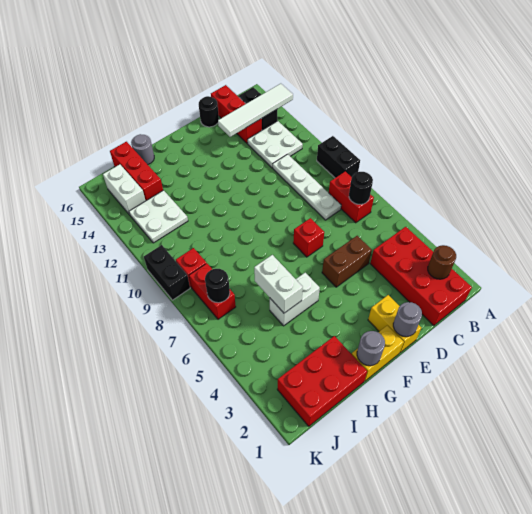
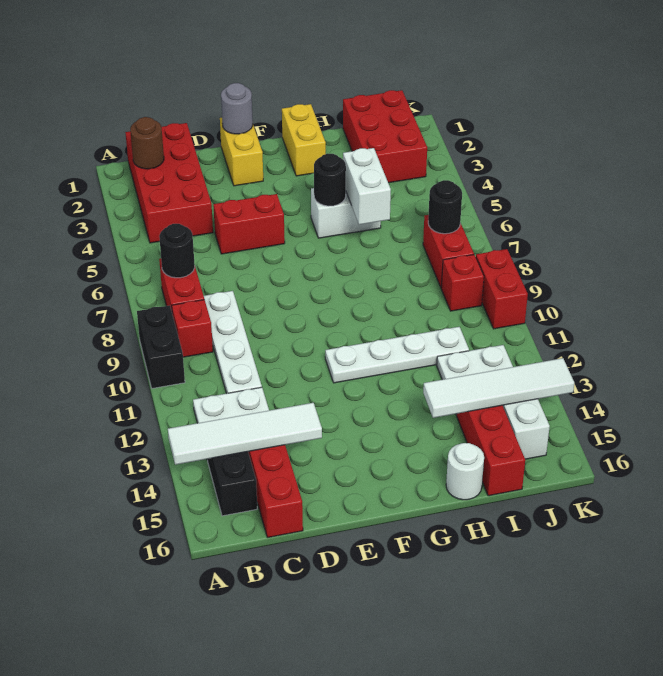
brown brick D5:E5 level 1 -> red brick D5:E5 level 1
black round brick D16 level 1 -> black round brick G5 level 2
red brick E7 level 1 -> red brick B9 level 1
yellow brick F1:G1 level 1 -> yellow brick G1:G2 level 1
none -> white plate F11:I11 level 1
grey round brick G1 level 2 -> none
red brick H1:J2 level 1 -> red brick I1:J3 level 1
none -> white tile H14:K14 level 2
grey round brick H16 level 1 -> white round brick H16 level 1
black brick K9:K10 level 1 -> red brick K9:K10 level 1

